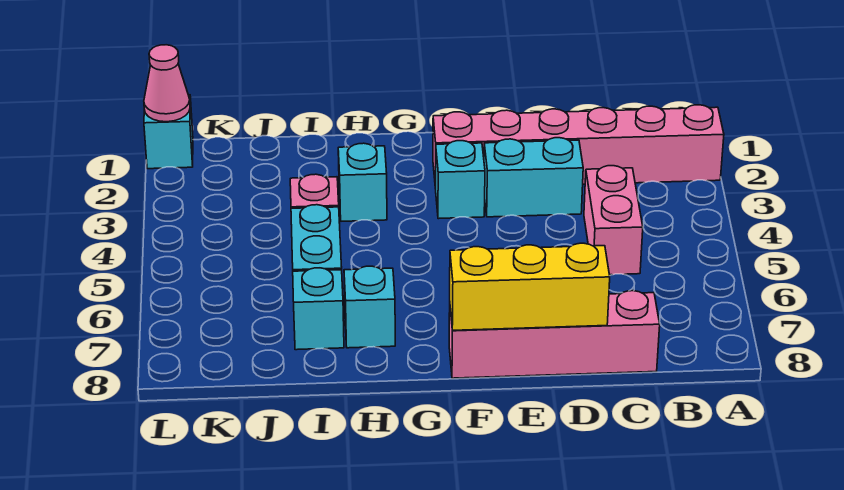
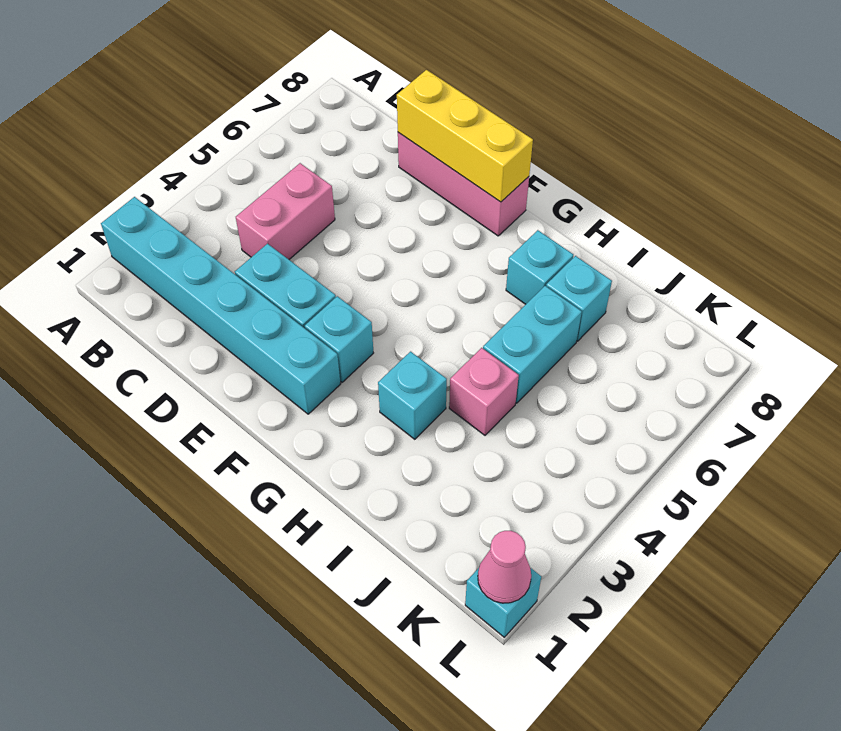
pink brick A2:F2 level 1 -> cyan brick A2:F2 level 1
pink brick C8:F8 level 1 -> pink brick D8:F8 level 1

